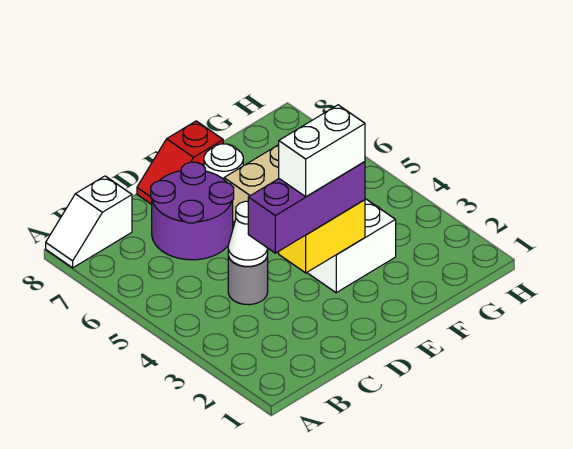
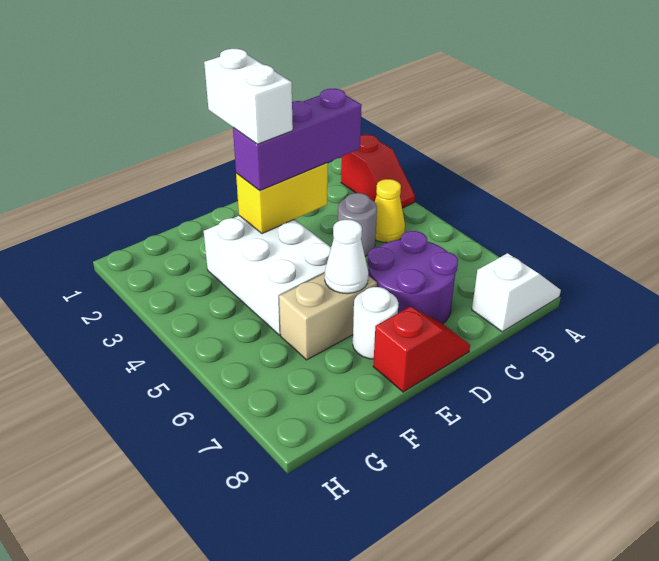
none -> red slope A2:A3 level 1 top 2
none -> yellow cone B4 level 1
white cone C4 level 2 -> white cone E6 level 2
white brick D3:E3 level 4 -> white brick E2:E3 level 4

